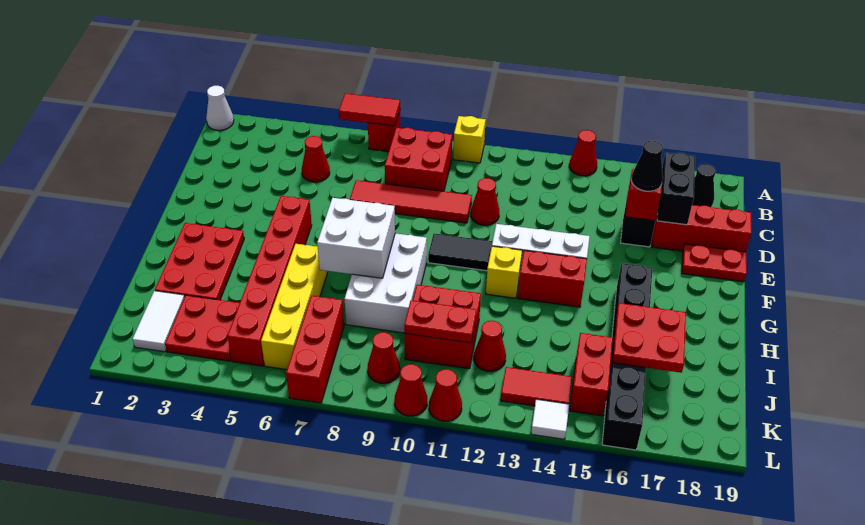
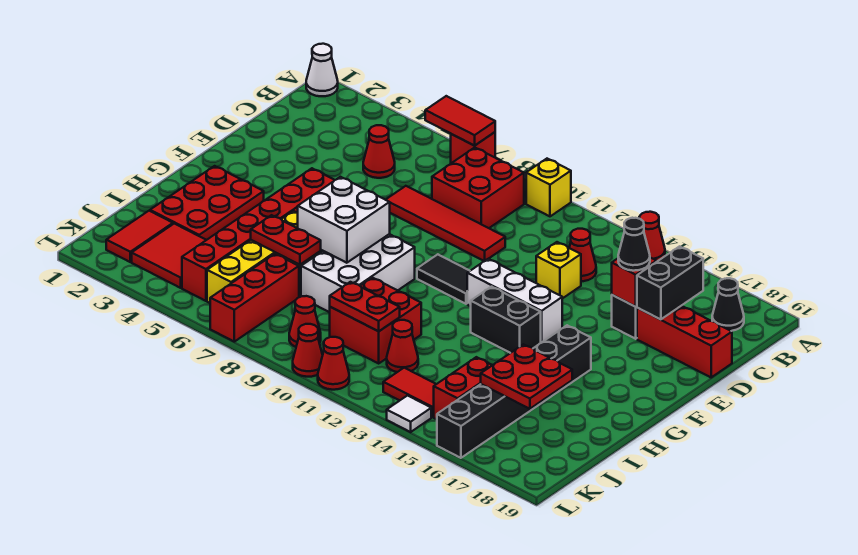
red cone D11 level 1 -> red cone C13 level 1
red plate E18:E19 level 1 -> red plate I6:I7 level 2
yellow brick G12 level 1 -> yellow brick D13 level 1
red brick G13:G14 level 1 -> black brick G13:G14 level 1
white tile J2:K2 level 1 -> red tile J2:K2 level 1
red plate J3:K4 level 1 -> red tile J3:K4 level 1

